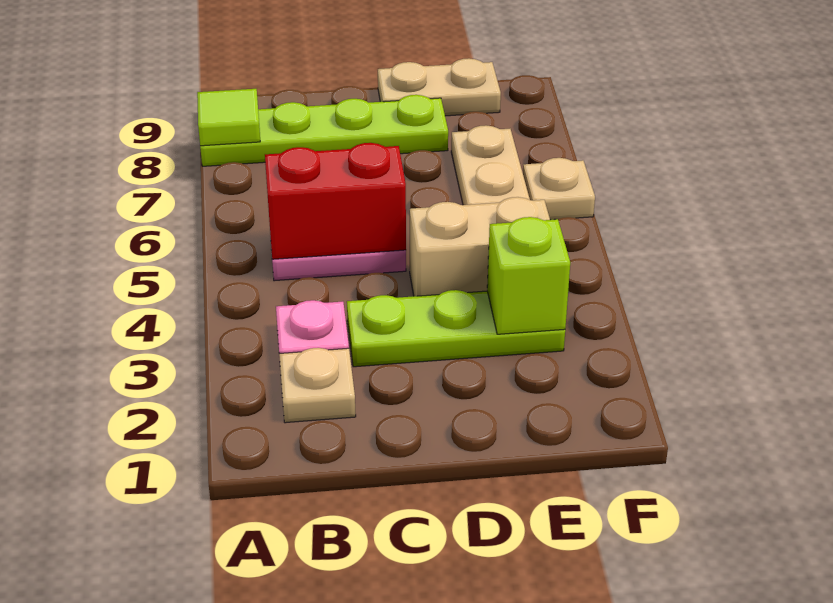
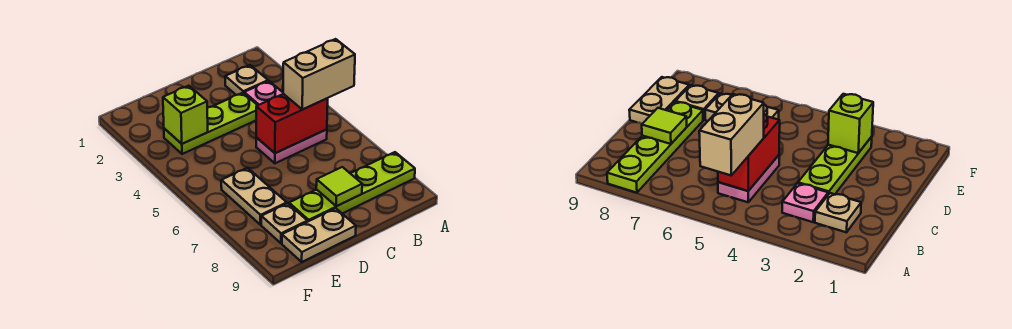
lime tile A8 level 2 -> lime tile C8 level 2
tan brick D4:E4 level 1 -> tan brick A5:B5 level 3
tan plate F6 level 1 -> tan plate E8 level 1

